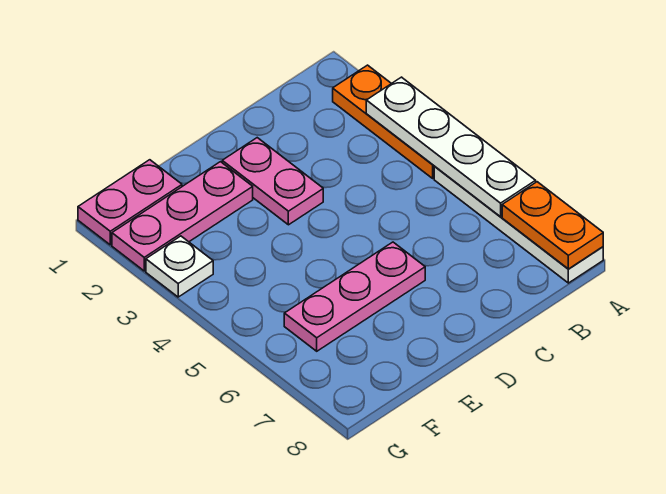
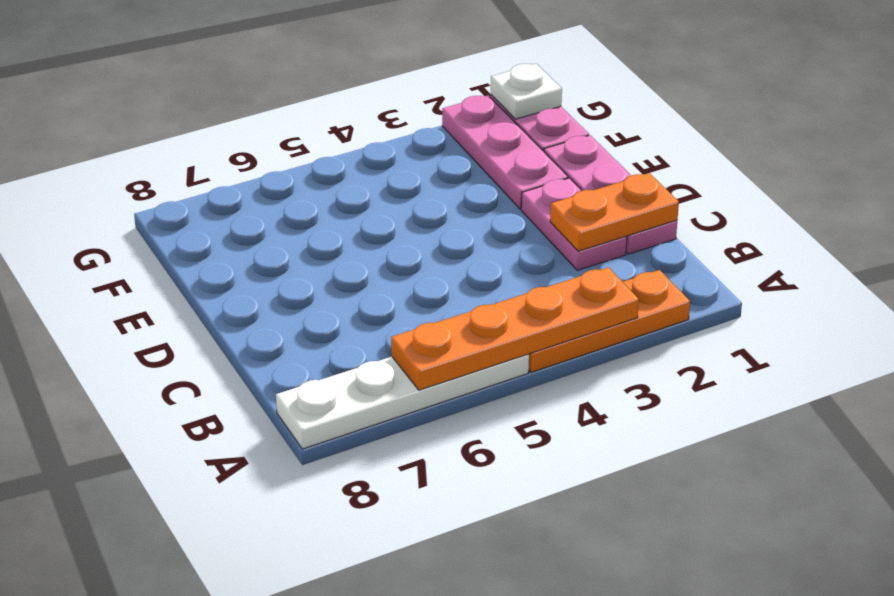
white plate A3:A6 level 2 -> orange plate A3:A6 level 2
orange plate A7:A8 level 2 -> orange plate C1:C2 level 2
pink plate D2:D3 level 1 -> pink plate C2:D2 level 1
pink plate D6:F6 level 1 -> pink plate C1:E1 level 1
white plate G3 level 1 -> white plate G1 level 2

